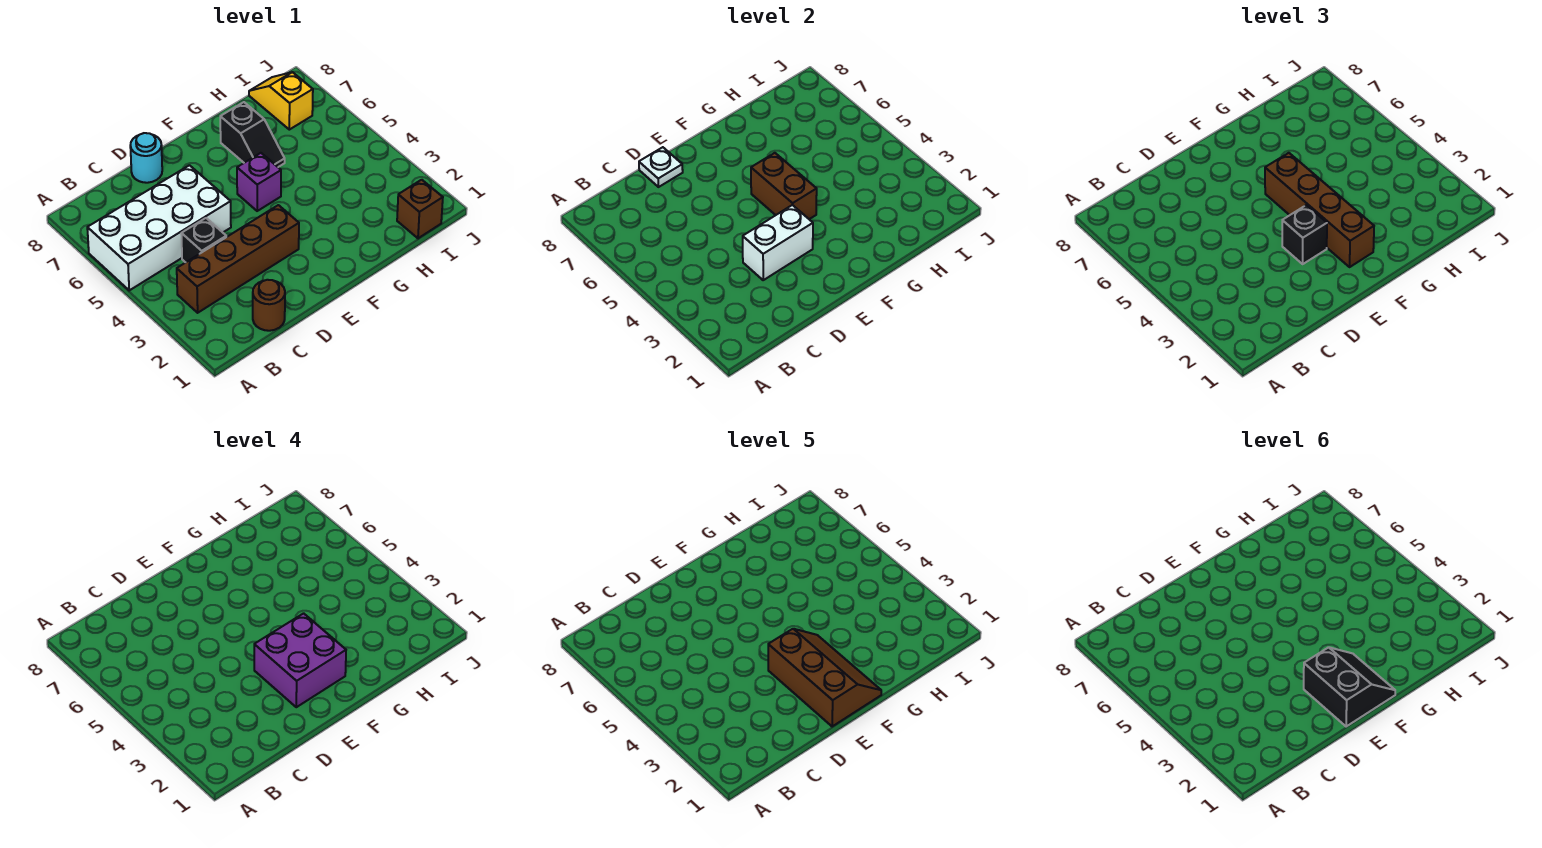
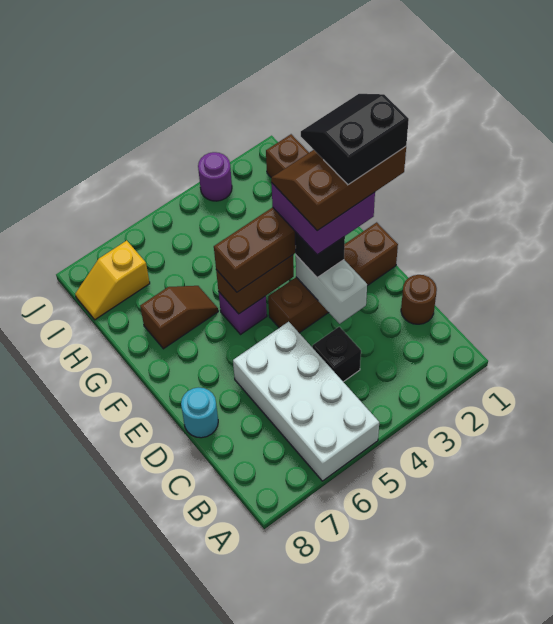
brown brick B3:E3 level 1 -> brown brick E1:E4 level 1
white plate D8 level 2 -> none
black slope G6:G7 level 1 top 7 -> brown slope G6:G7 level 1 top 7
none -> purple round brick J3 level 1

